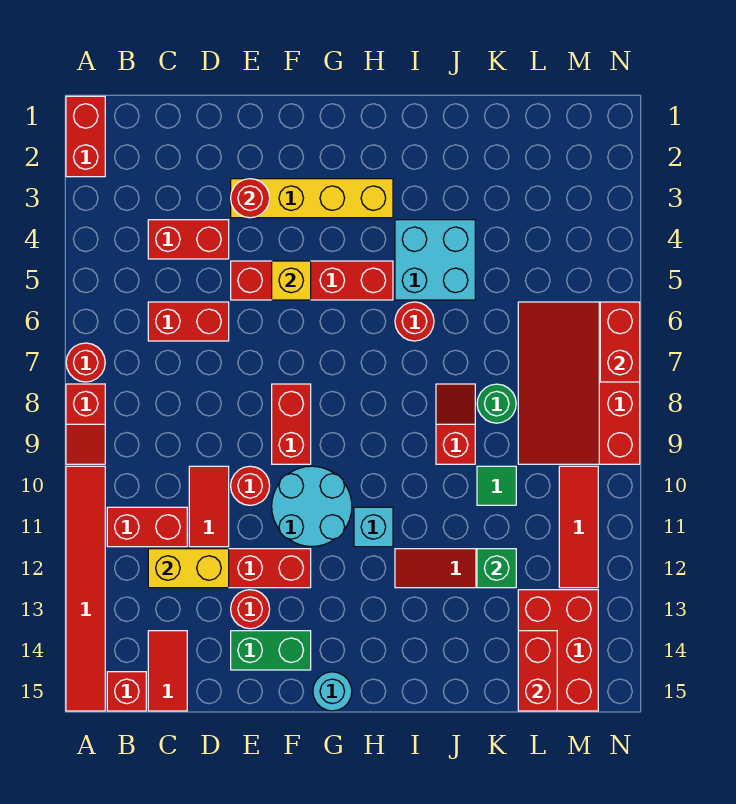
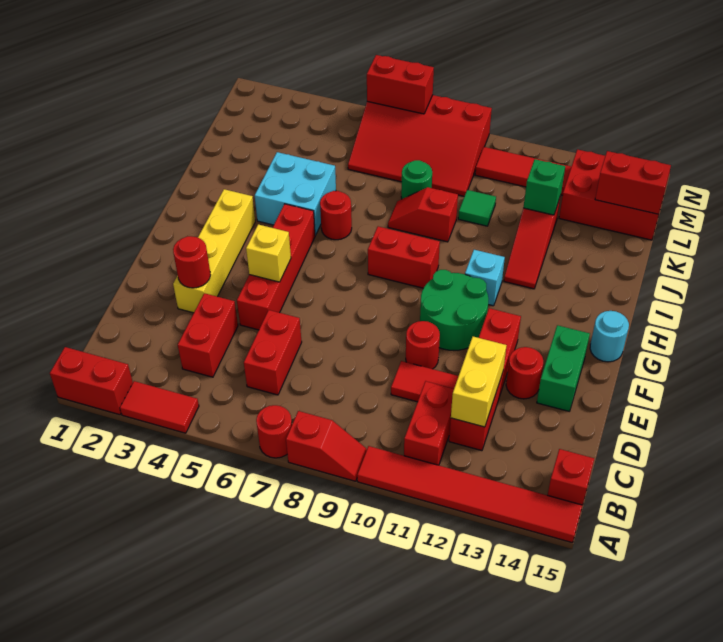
red tile C14:C15 level 1 -> red tile A3:A4 level 1
red brick F8:F9 level 1 -> red brick H8:H9 level 1
cyan round brick F10:G11 level 1 -> green round brick F10:G11 level 1

